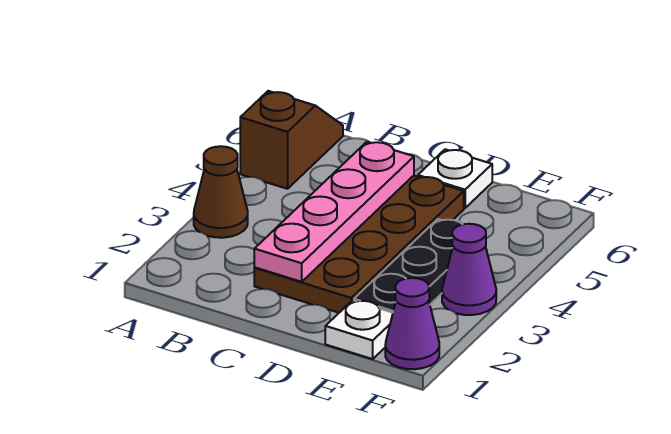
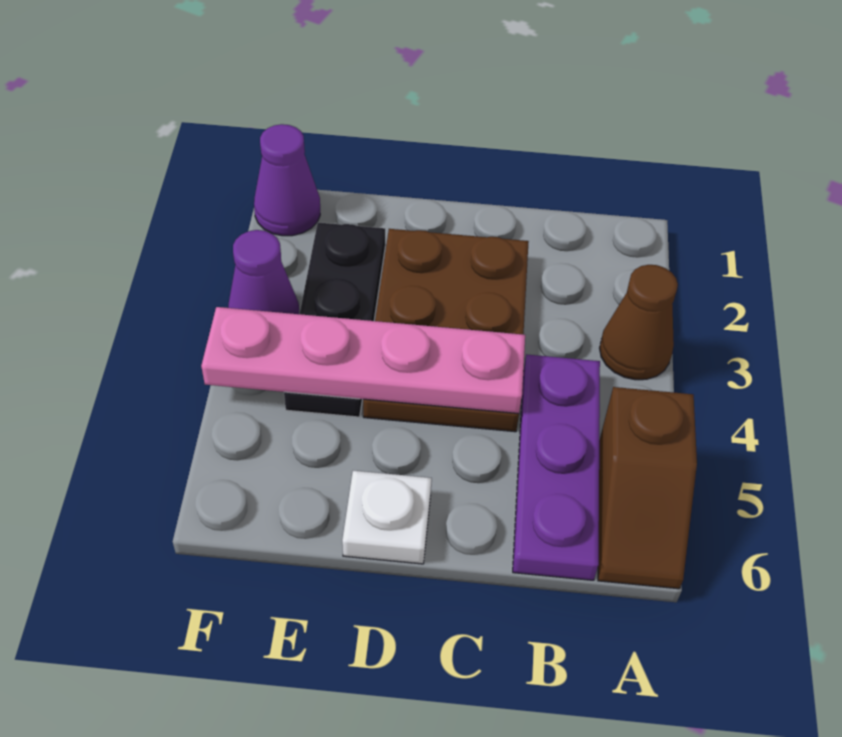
none -> purple plate B4:B6 level 1
brown plate C2:D5 level 1 -> brown plate C2:D4 level 1
pink plate C2:C5 level 2 -> pink plate C4:F4 level 2
white plate E1 level 1 -> none

